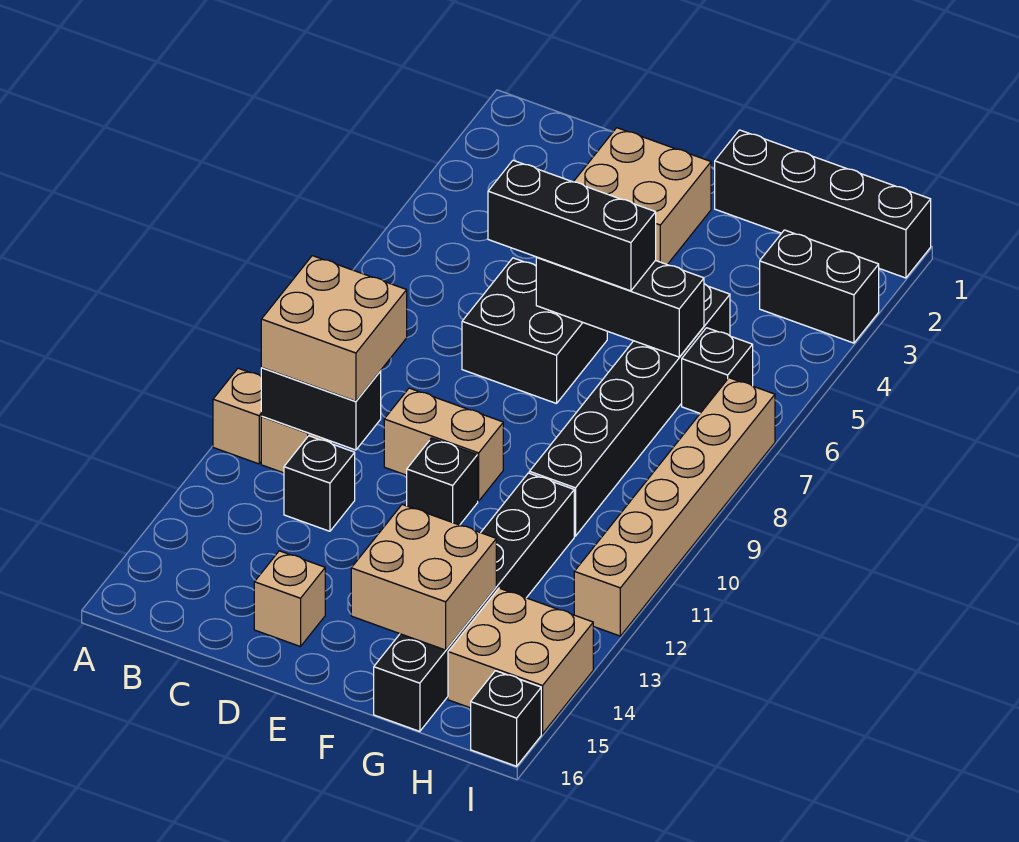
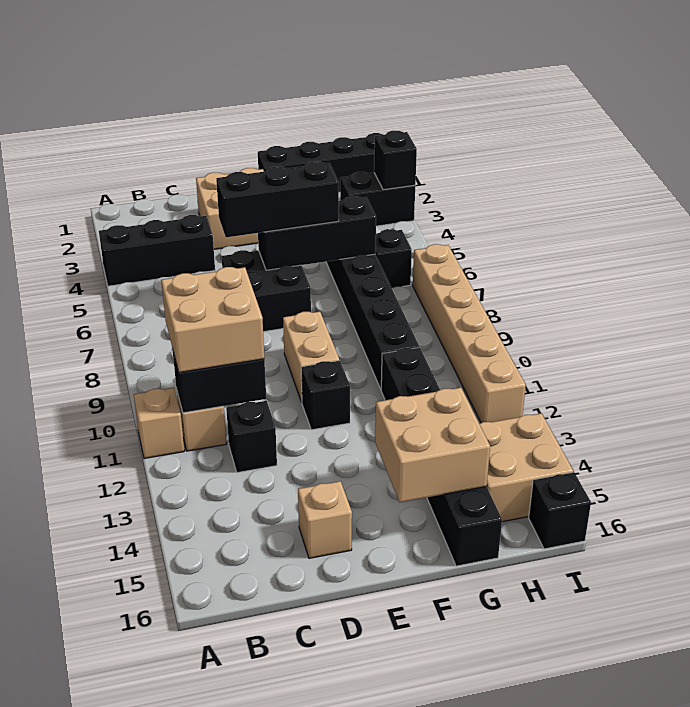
none -> black brick A4:C4 level 1
tan brick D10:E10 level 1 -> tan brick E9:E10 level 1
none -> black brick I3 level 2

